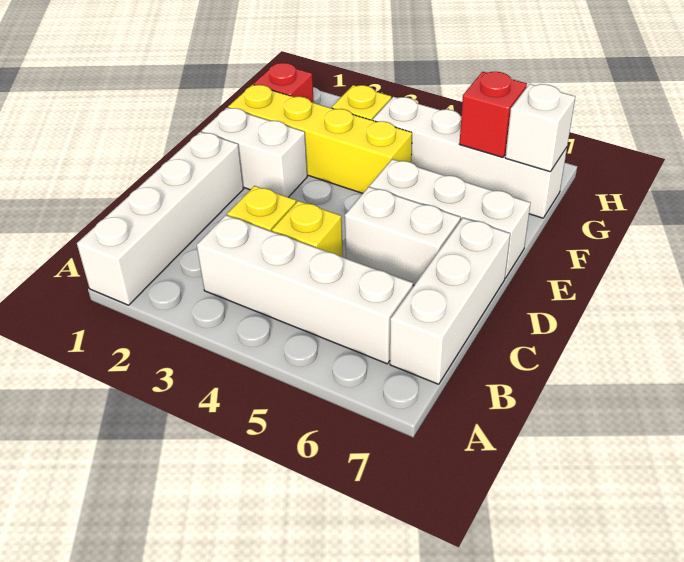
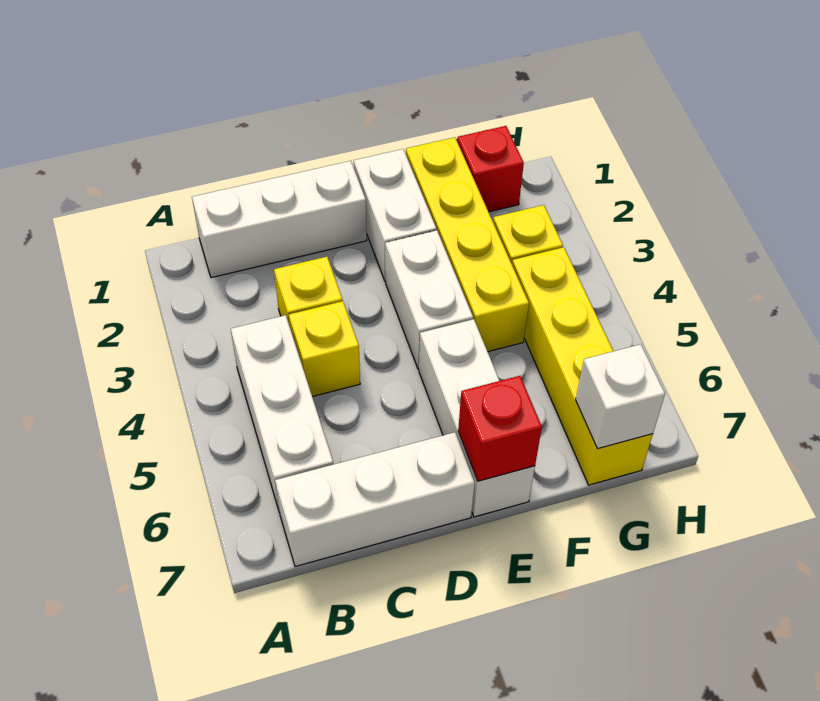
white brick A1:D1 level 1 -> white brick B1:D1 level 1
white brick B3:B6 level 1 -> white brick B4:B6 level 1
white brick D5:D6 level 1 -> white brick E3:E4 level 1
white brick G4:G7 level 1 -> yellow brick G4:G7 level 1
red brick G6 level 2 -> red brick E7 level 2

